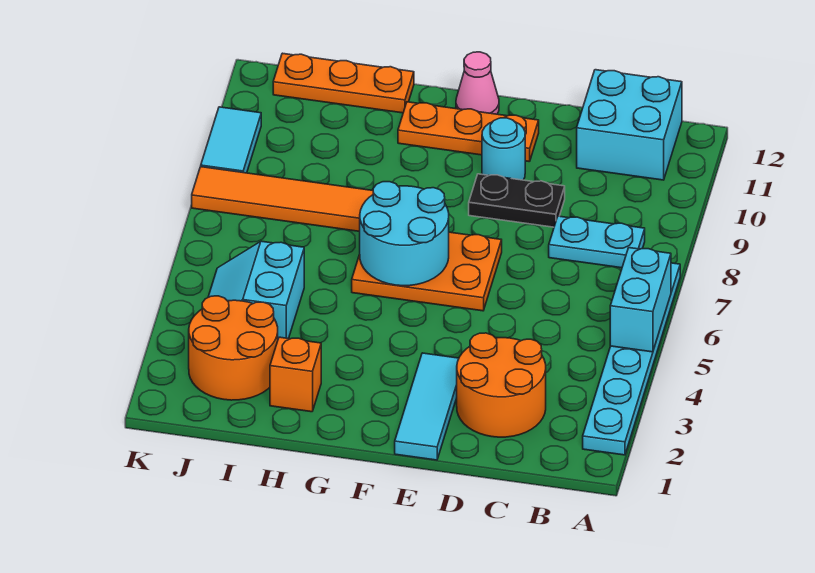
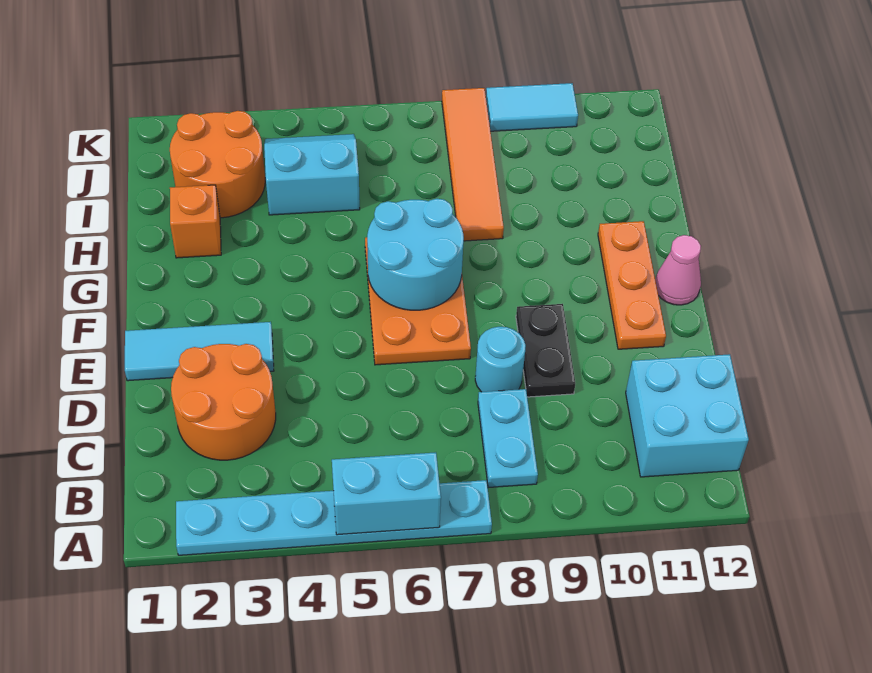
cyan round brick E10 level 1 -> cyan round brick D8 level 1
orange plate H12:J12 level 1 -> none

